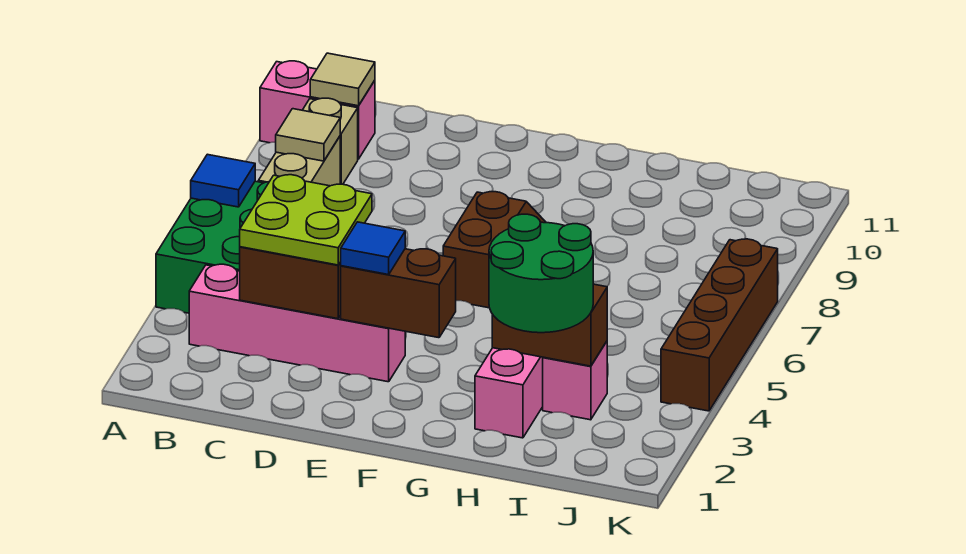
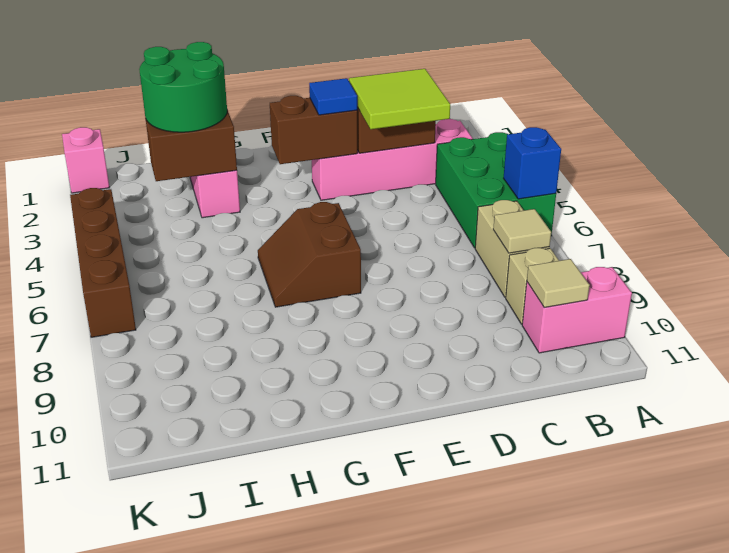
blue tile A6 level 2 -> blue brick A6 level 2
lime plate C3:D4 level 3 -> lime tile C3:D4 level 3
pink brick I3 level 1 -> pink brick K1 level 1

